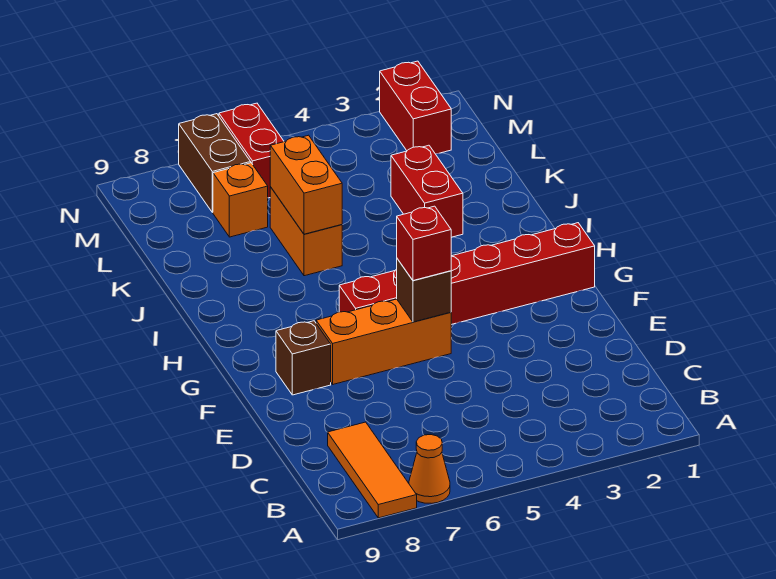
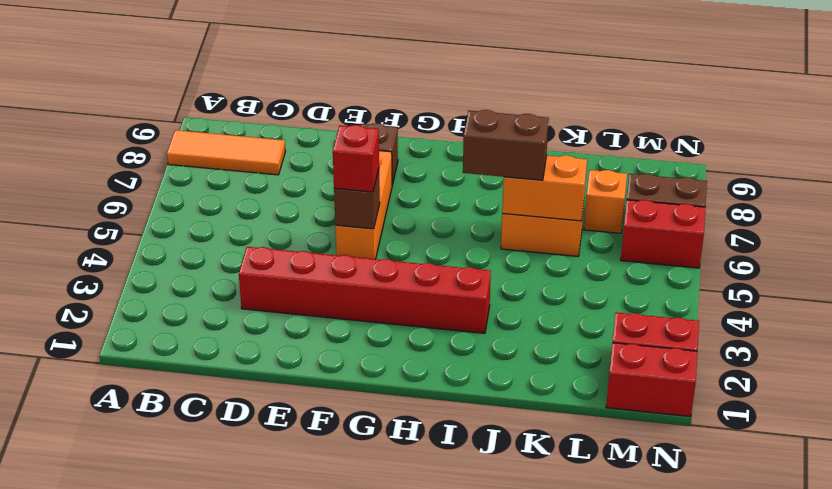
orange cone A7 level 1 -> none
red brick G1:G6 level 1 -> red brick D3:I3 level 1
none -> brown brick I6:J6 level 3
red brick J3:K3 level 1 -> red brick M1:N1 level 1

